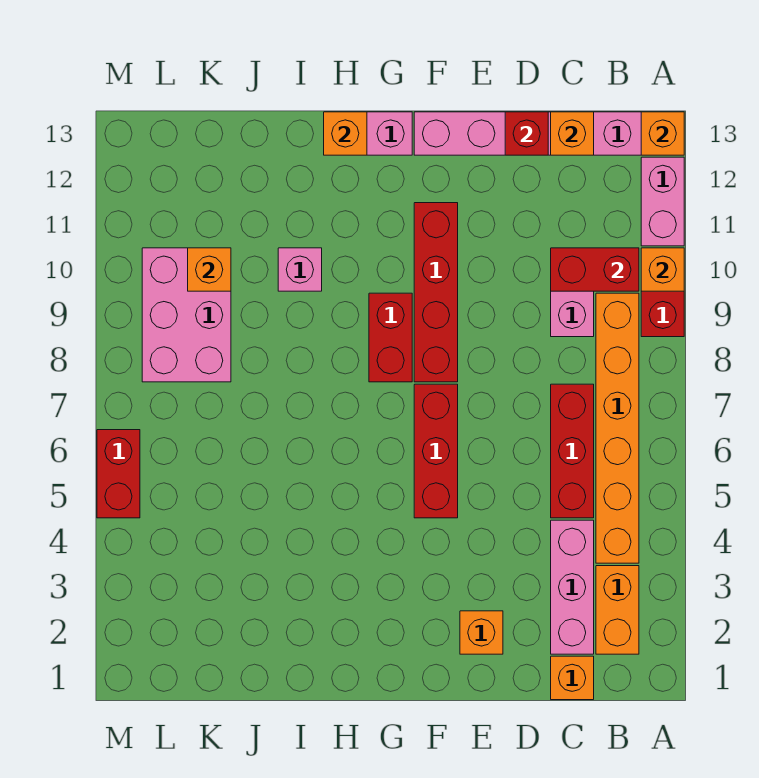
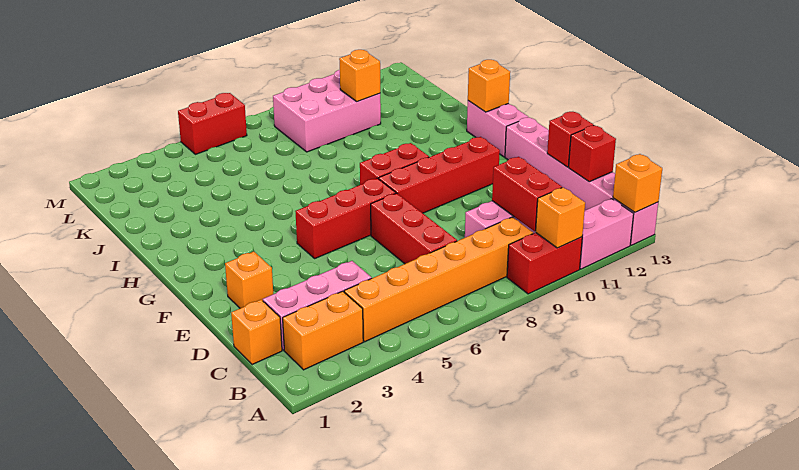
red brick C5:C7 level 1 -> red brick C7:E7 level 1
orange brick C13 level 2 -> red brick C13 level 2
pink brick I10 level 1 -> none

